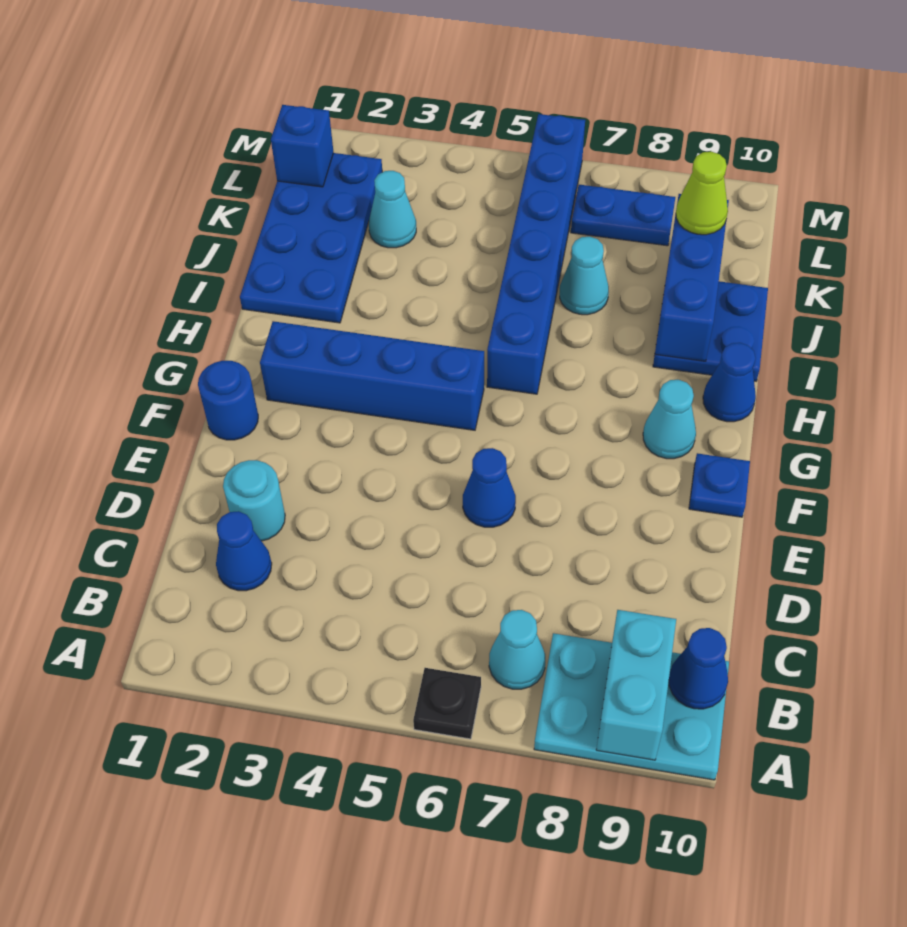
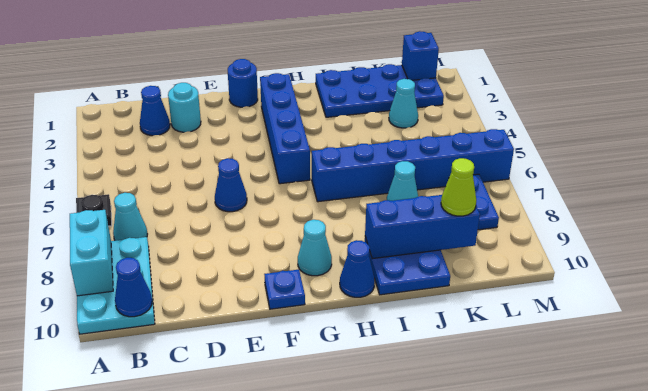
cyan brick A9:B9 level 2 -> cyan brick A8:A9 level 2

